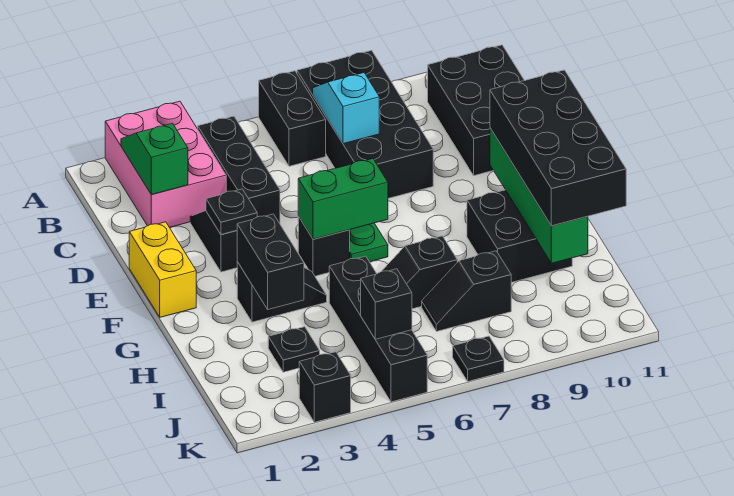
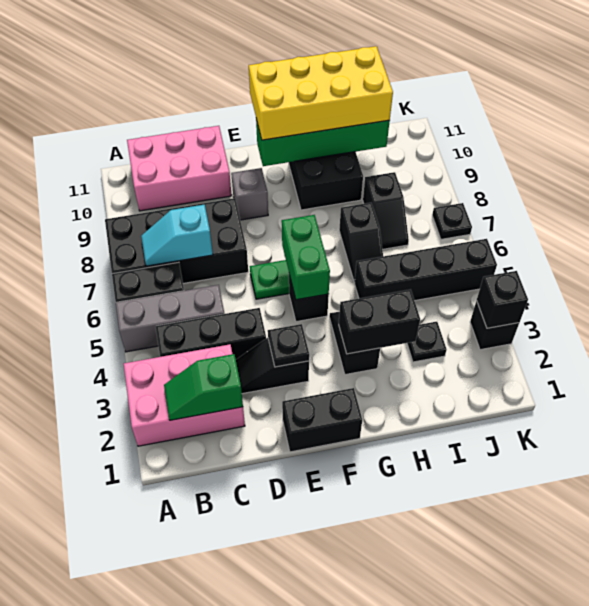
none -> grey brick A5:C5 level 1
black brick B10:D11 level 1 -> pink brick B10:D11 level 1
yellow brick E1:F1 level 1 -> black brick E1:F1 level 1
none -> grey brick E9 level 1
black brick F10:I11 level 3 -> yellow brick F10:I11 level 3
black brick J5 level 2 -> black brick K3 level 2

